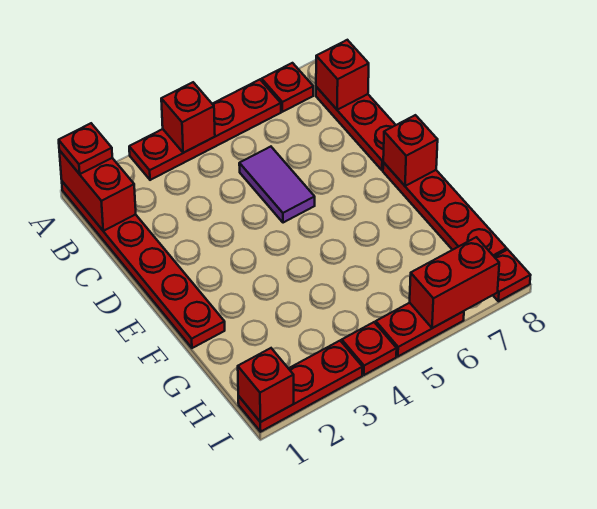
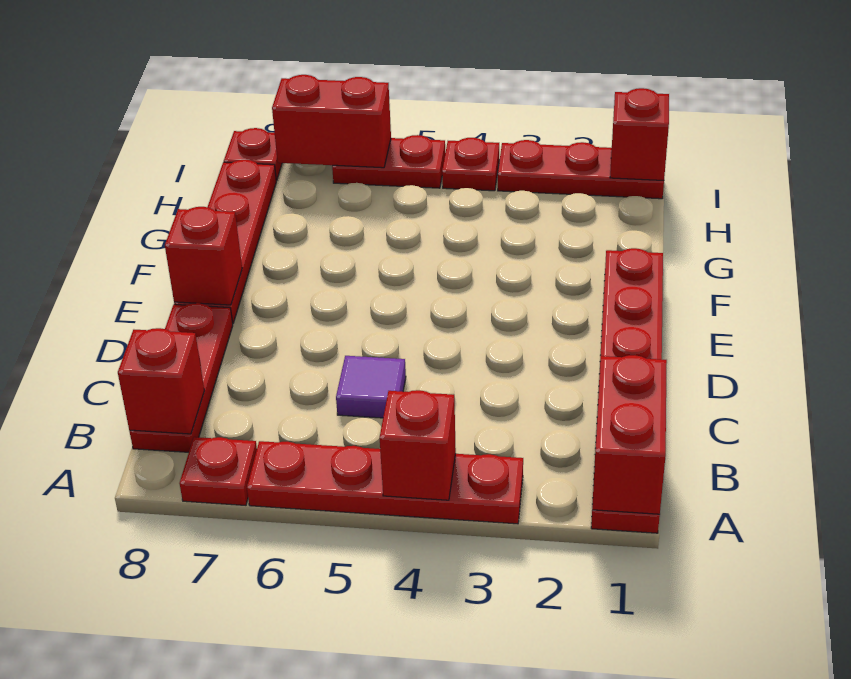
red plate A1 level 3 -> none
purple tile C5:D5 level 1 -> purple tile C5 level 1

